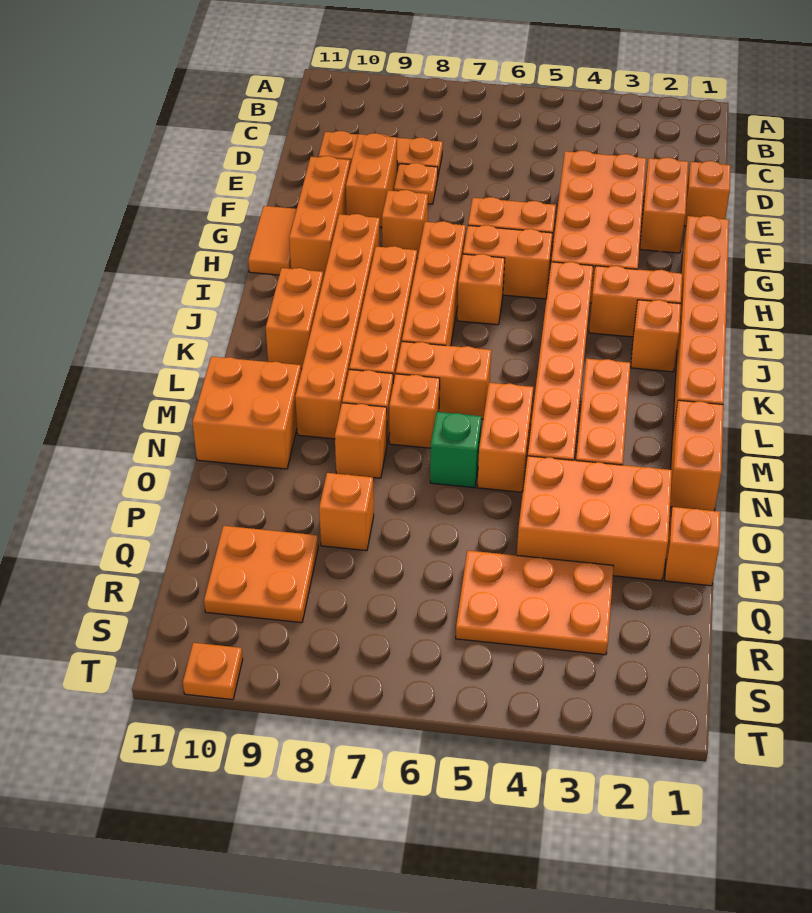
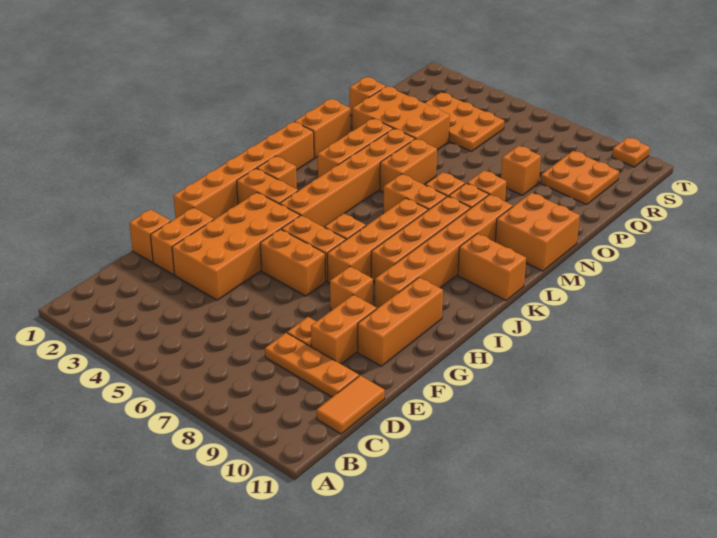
orange tile G11:H11 level 1 -> orange tile C11:D11 level 1
orange brick J10:K10 level 1 -> orange brick K10:K11 level 1
green brick N6 level 1 -> none

